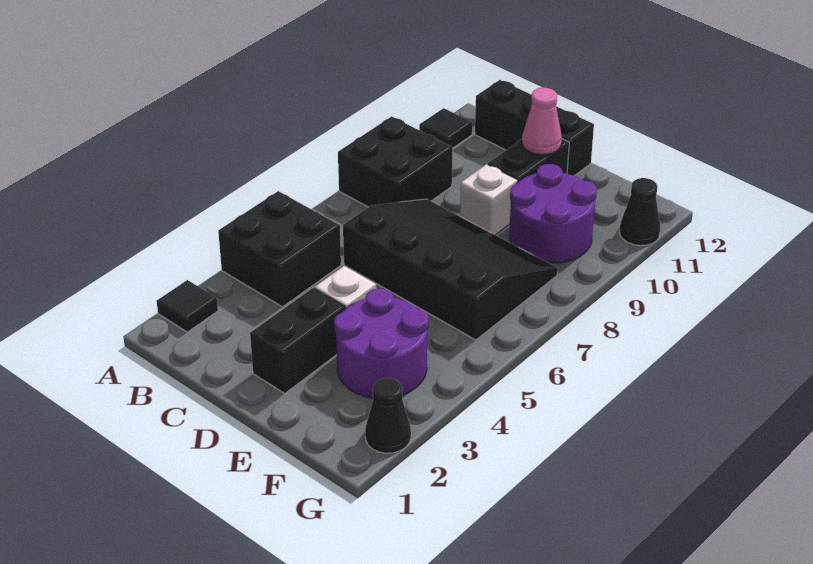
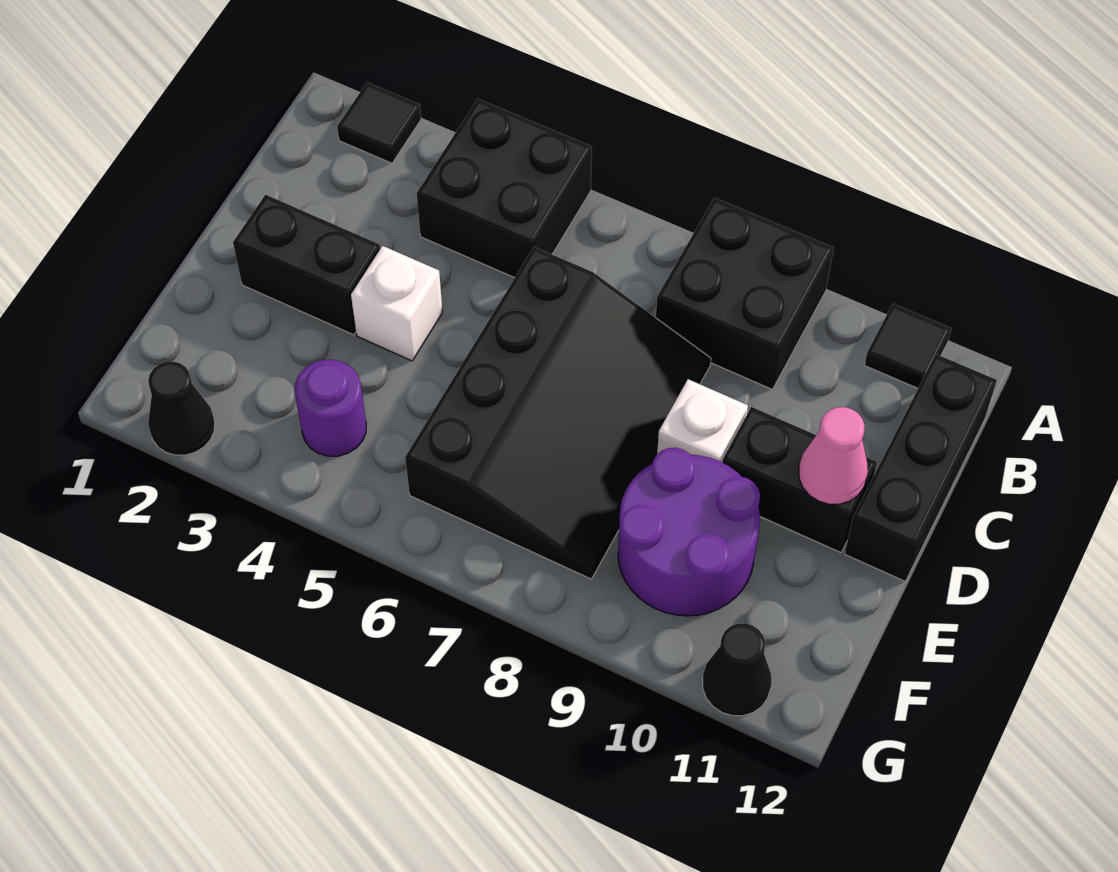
purple round brick E3:F4 level 1 -> purple round brick F4 level 1

